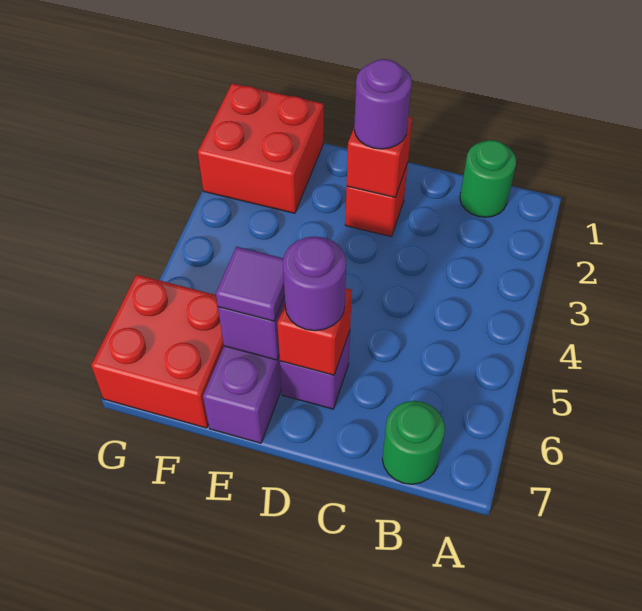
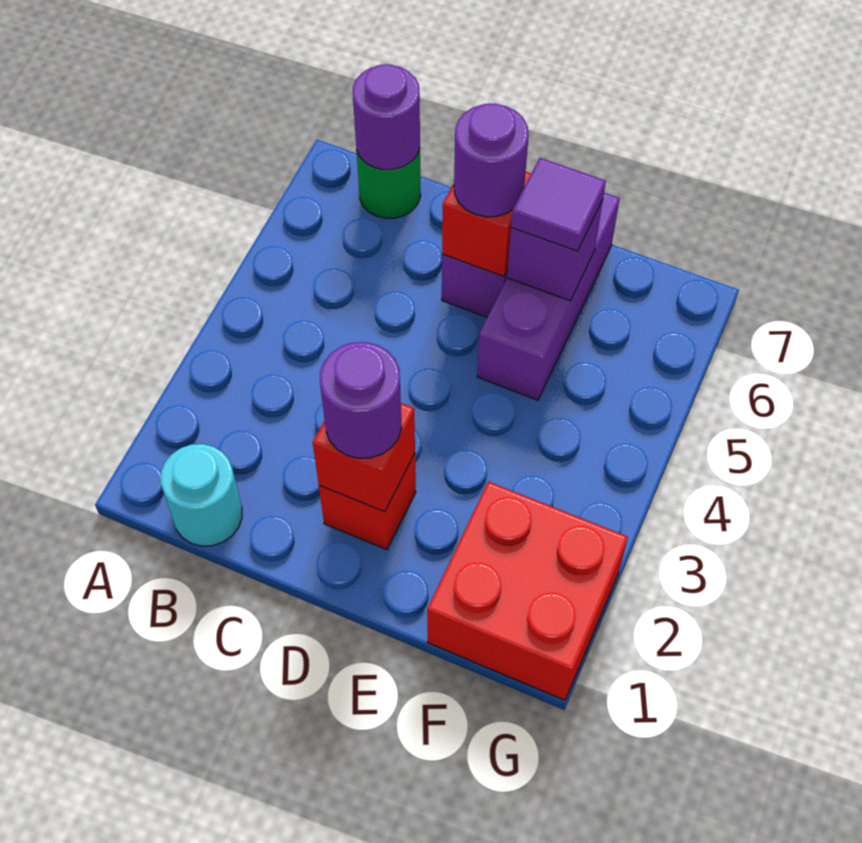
green round brick B1 level 1 -> cyan round brick B1 level 1
none -> purple round brick B7 level 2
red brick F6:G7 level 1 -> none

